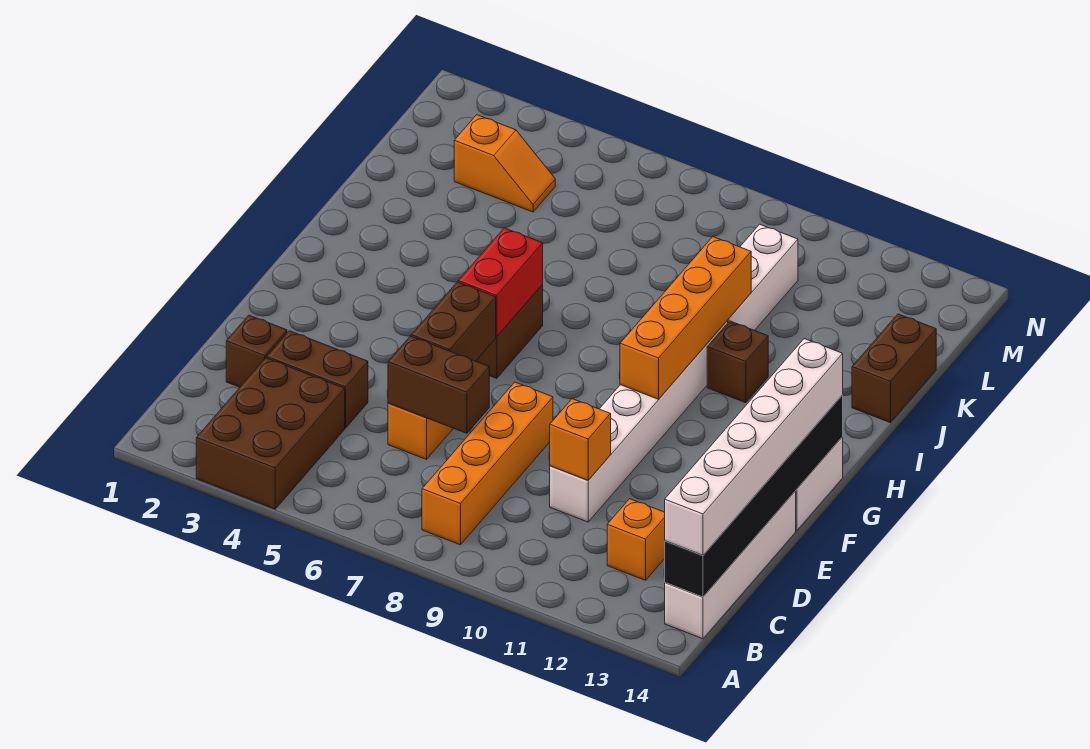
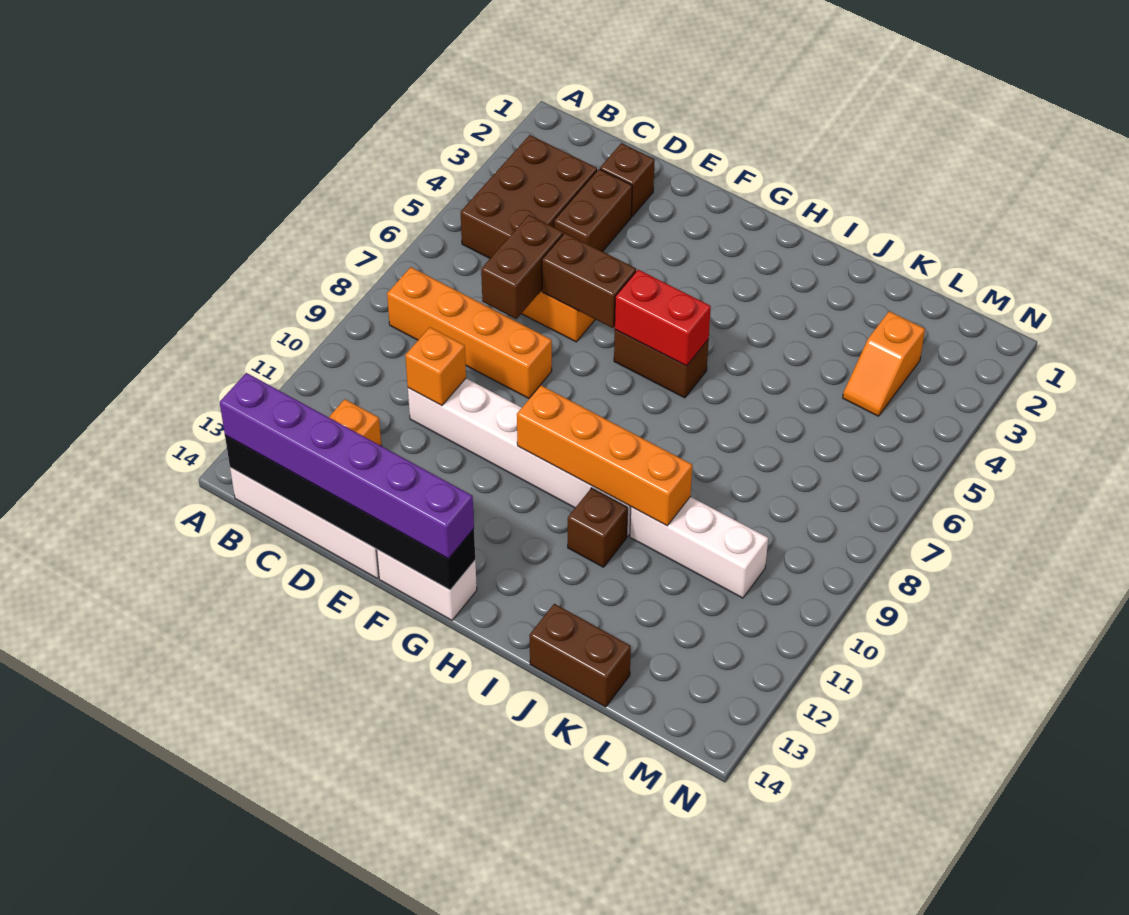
brown brick A3:C4 level 1 -> brown brick B3:C5 level 1
white brick B14:G14 level 3 -> purple brick B14:G14 level 3

